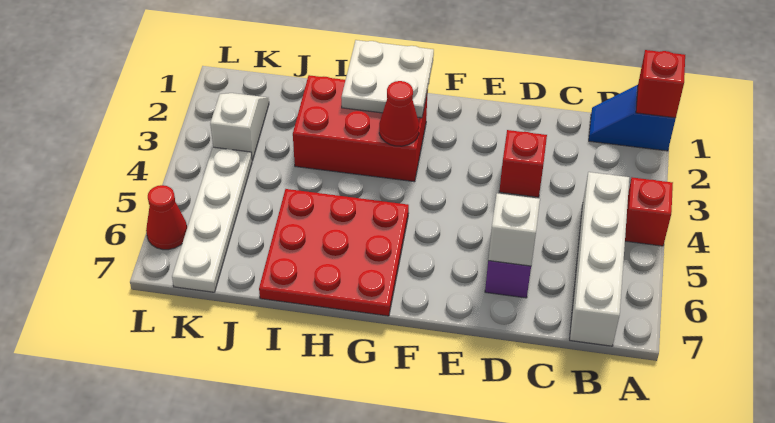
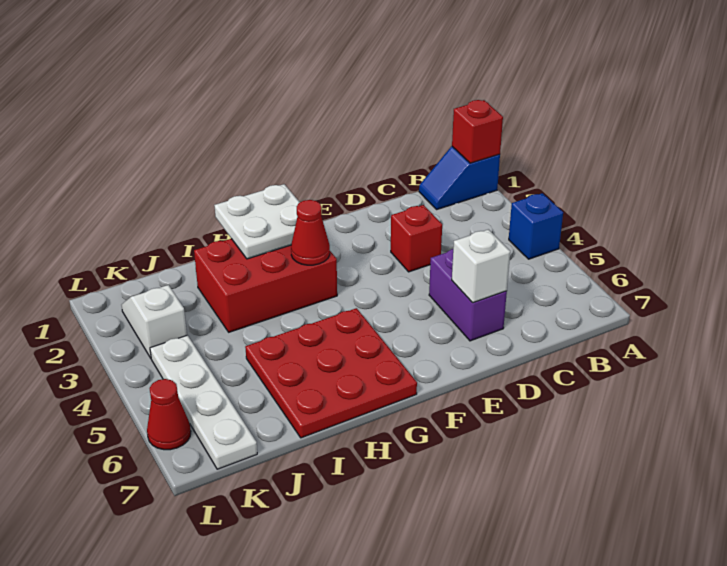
red brick A4 level 1 -> blue brick A4 level 1
white brick B4:B7 level 1 -> none

